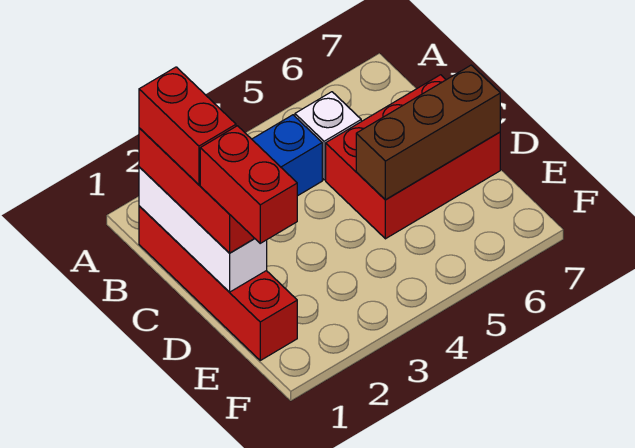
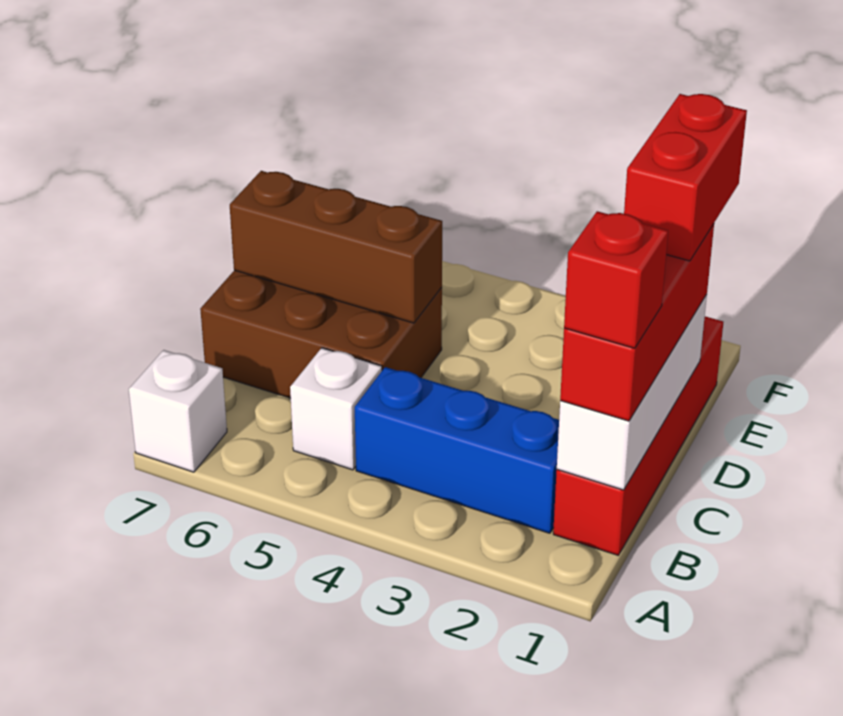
none -> white brick A7 level 1
red brick B1:C1 level 4 -> red brick B1 level 4
red brick C5:D7 level 1 -> brown brick C5:D7 level 1

